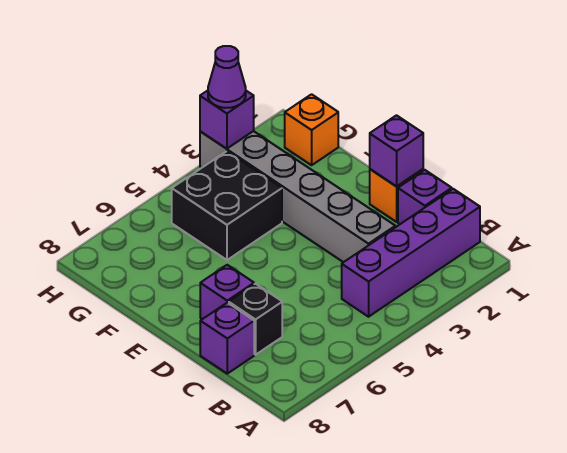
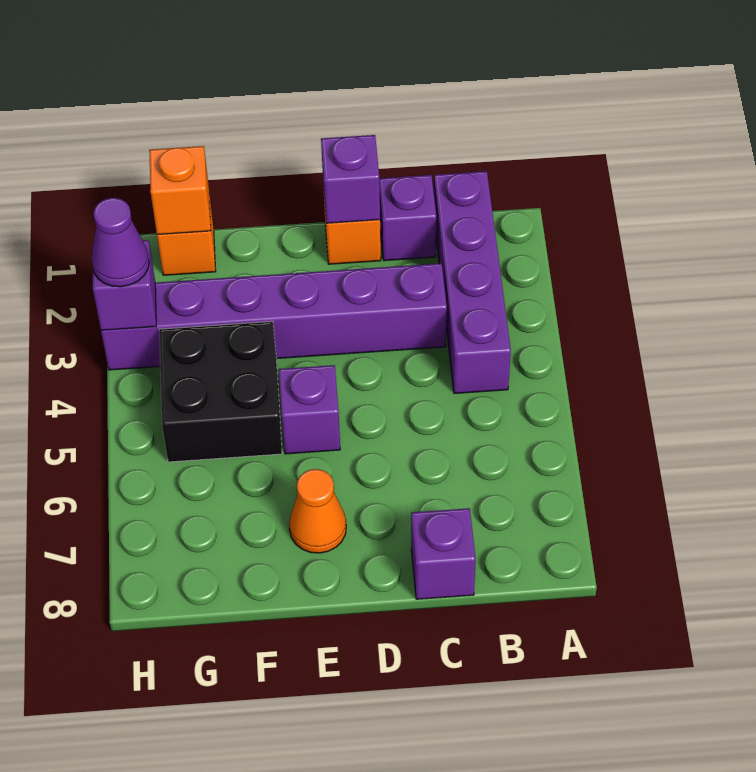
grey brick C3:H3 level 1 -> purple brick C3:H3 level 1
black brick C7 level 1 -> none
purple brick D7 level 1 -> purple brick E5 level 1
none -> orange cone E7 level 1
none -> orange brick G1 level 2

